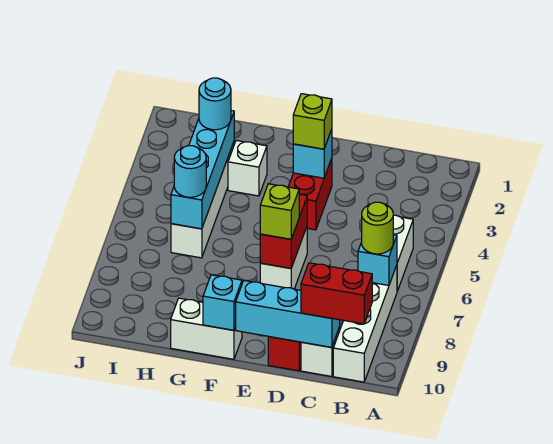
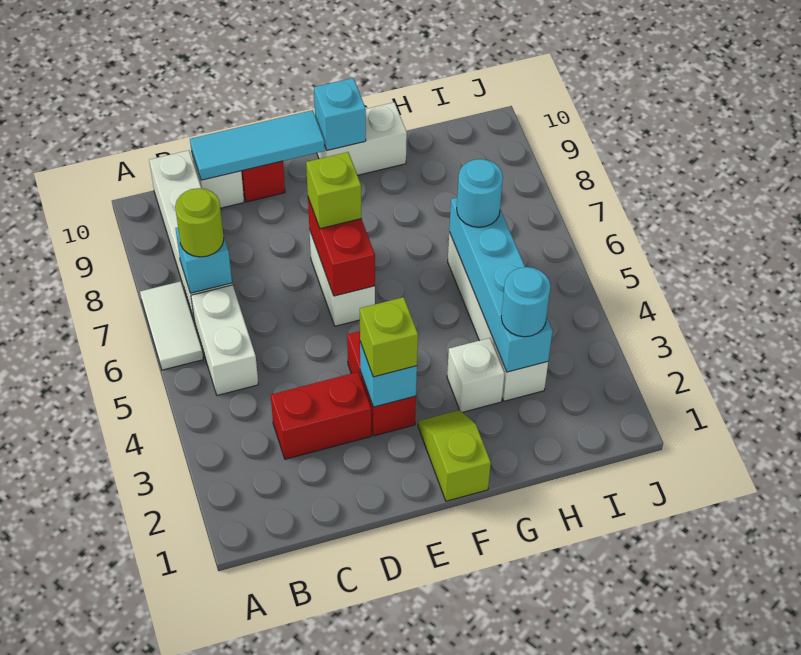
none -> white tile A6:A7 level 1
red brick B10:C10 level 3 -> red brick C3:D3 level 1
cyan brick C10:E10 level 2 -> cyan tile C10:E10 level 2
none -> lime slope F1:F2 level 1 top 1

